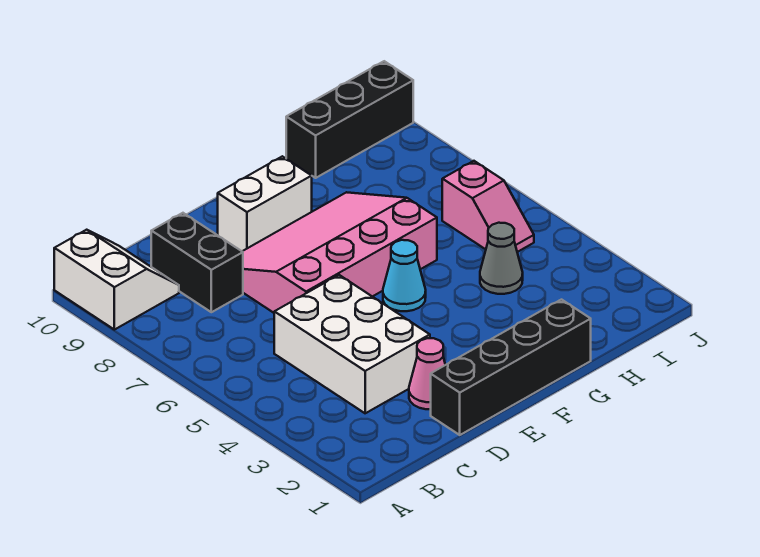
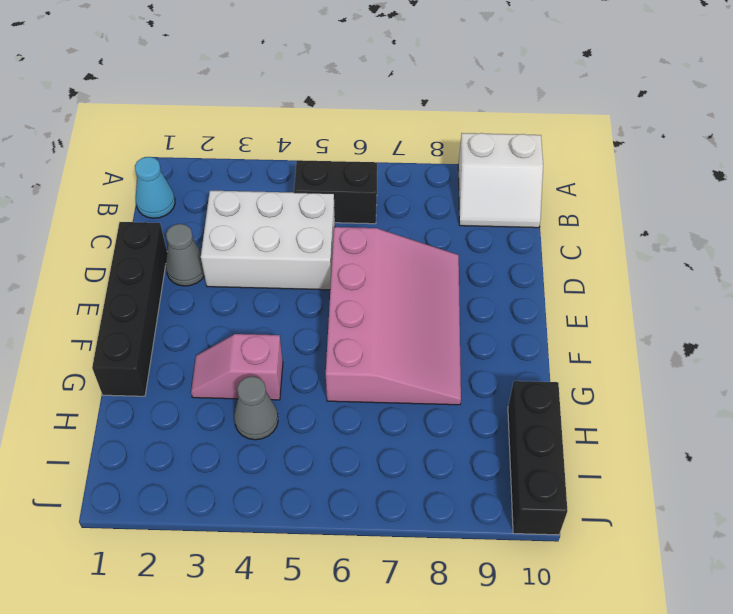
black brick C8:C9 level 1 -> black brick B5:B6 level 1
pink cone D2 level 1 -> grey cone D2 level 1
white brick E9:F9 level 1 -> none
cyan cone F5 level 1 -> cyan cone B1 level 1
pink slope I5:I6 level 1 top 6 -> pink slope G3:G4 level 1 top 4

